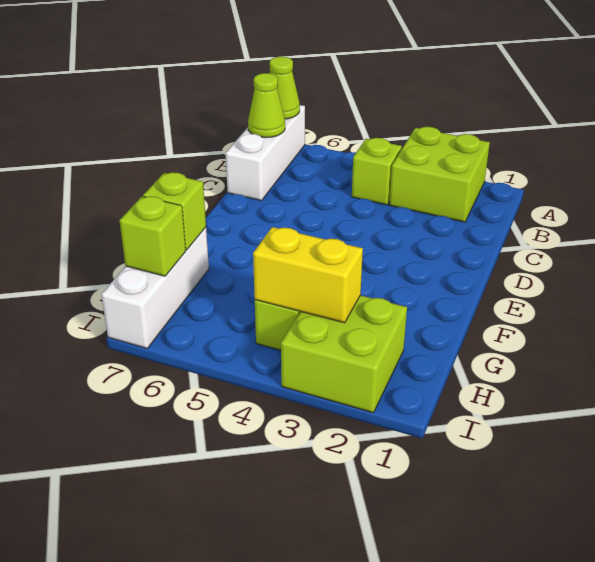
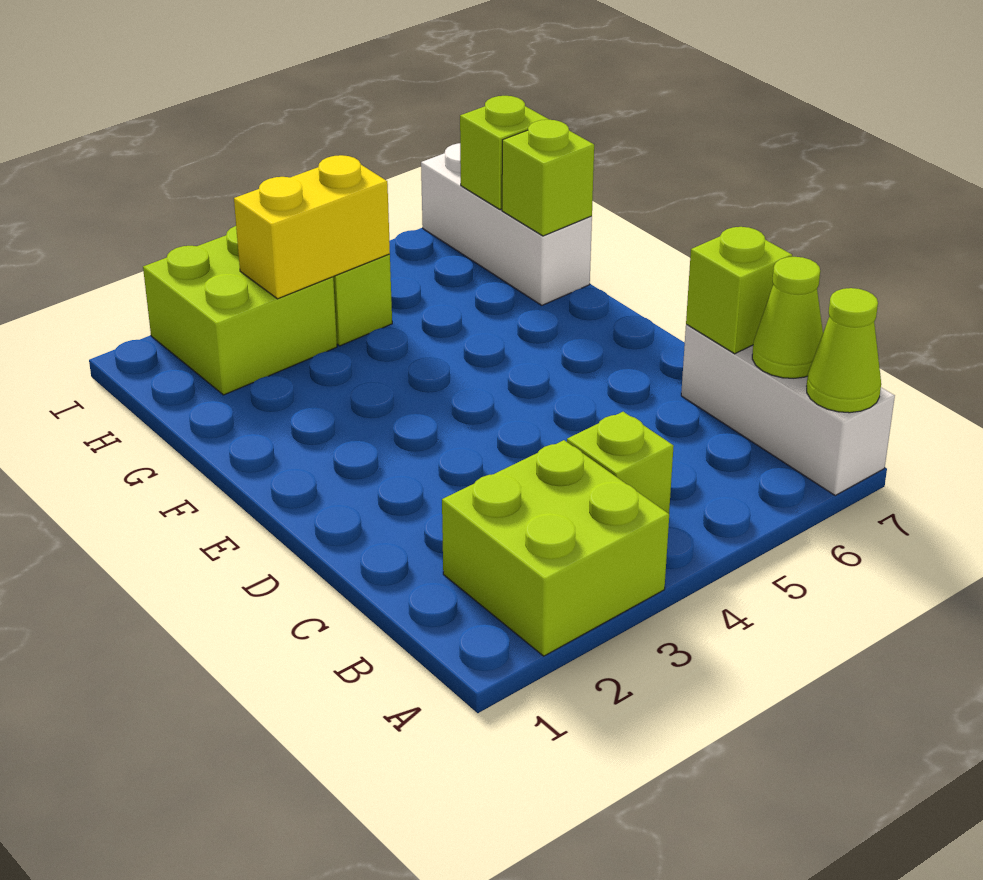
none -> lime brick C7 level 2

